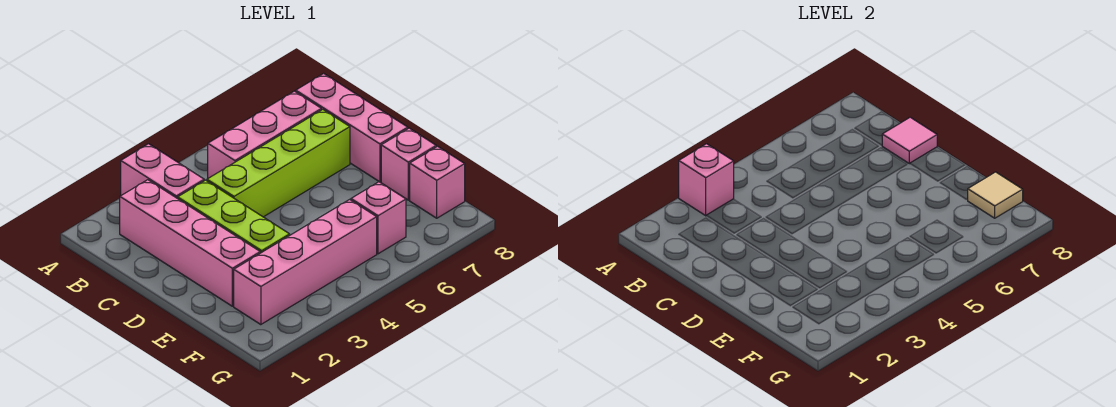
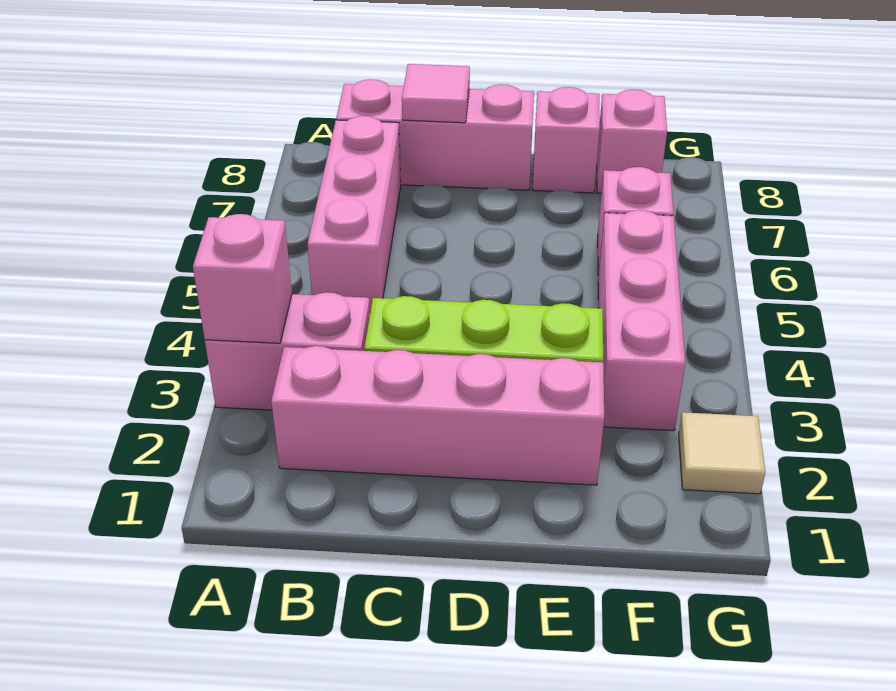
lime brick C4:C7 level 1 -> none
pink brick F2:F5 level 1 -> pink brick F3:F5 level 1
tan tile F8 level 2 -> tan tile G2 level 1

